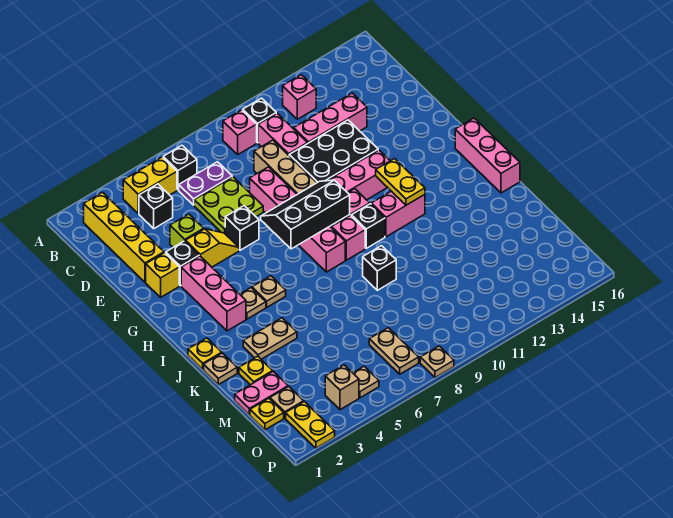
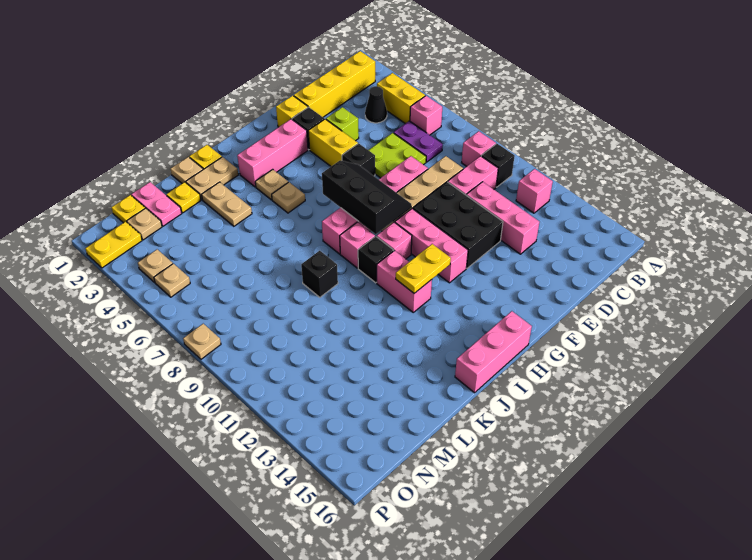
black brick B6 level 1 -> pink brick B6 level 1
black brick C4 level 1 -> black cone C4 level 1
yellow slope F4:F5 level 1 top 4 -> yellow brick F4:F5 level 1
tan plate N7:O7 level 1 -> tan plate J2:K2 level 1
tan brick O4 level 1 -> tan plate O4 level 1

